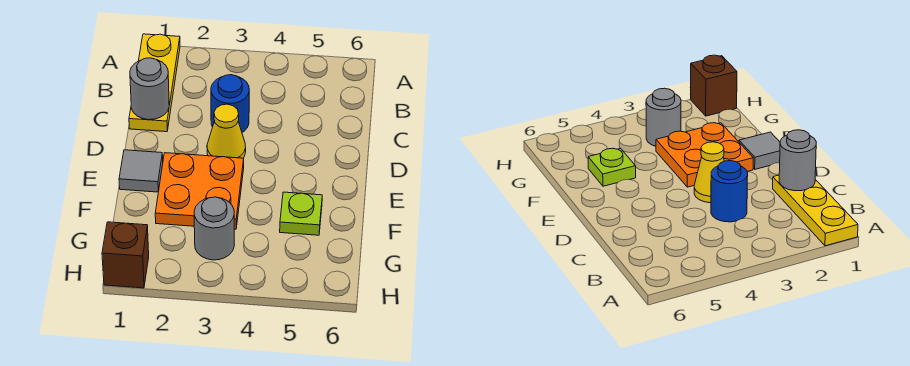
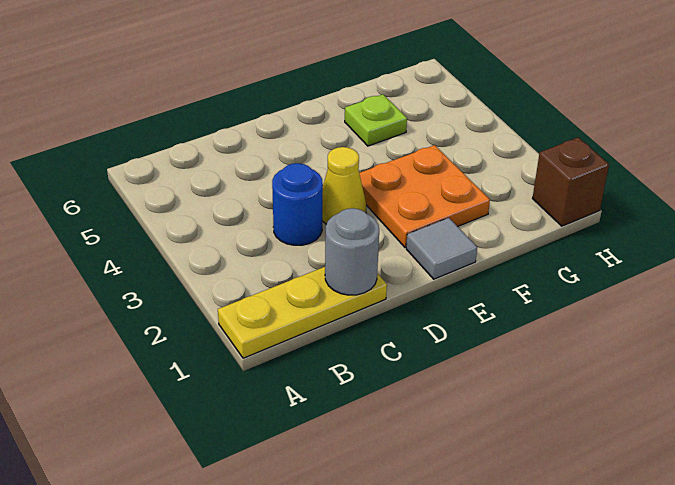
grey round brick G3 level 1 -> none

